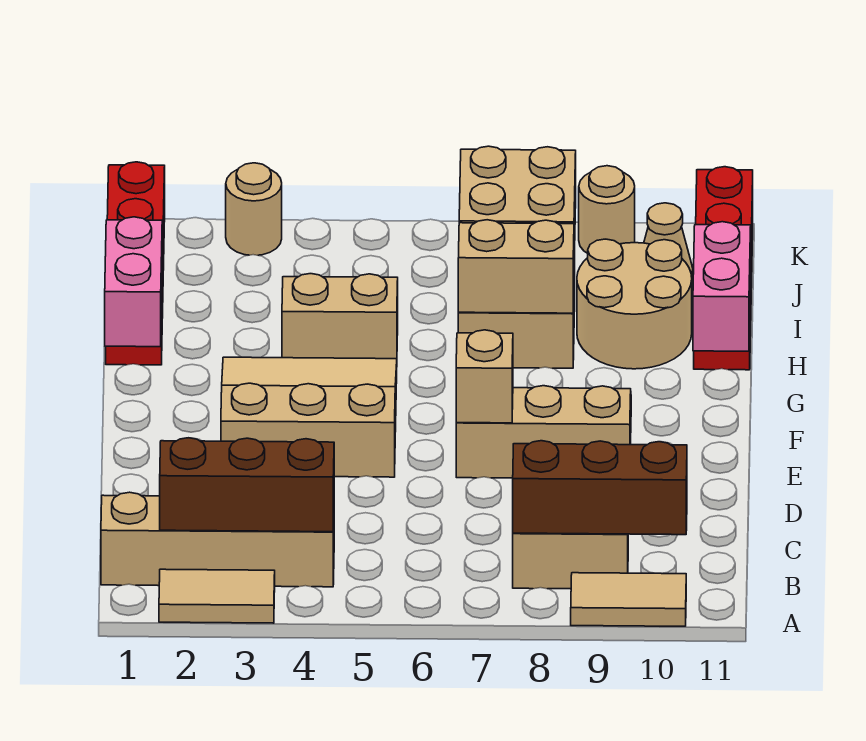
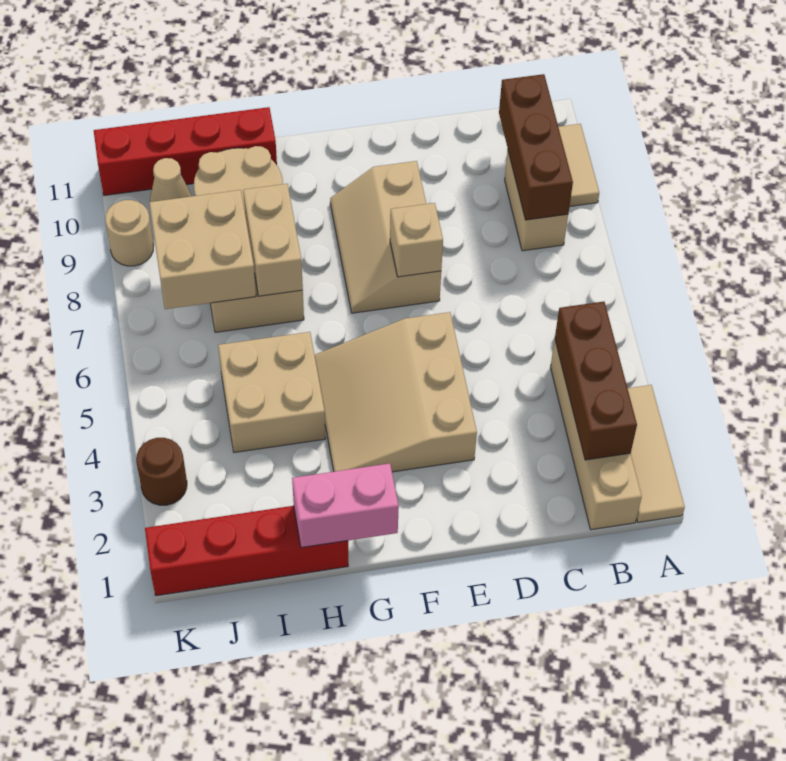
tan tile A2:A3 level 1 -> tan tile A1:A3 level 1
pink brick G11:H11 level 2 -> none
tan brick H4:H5 level 1 -> tan brick H4:I5 level 1
tan round brick K3 level 1 -> brown round brick K3 level 1

